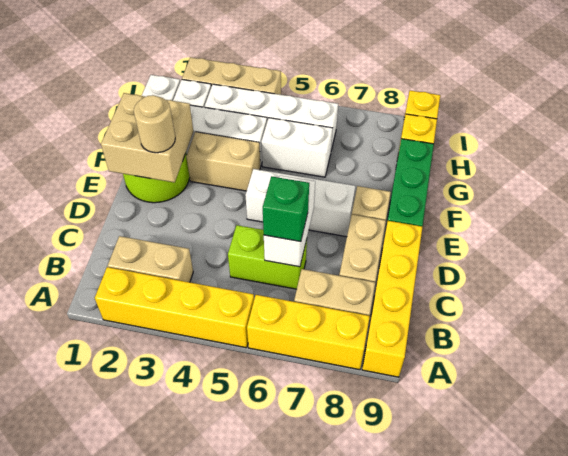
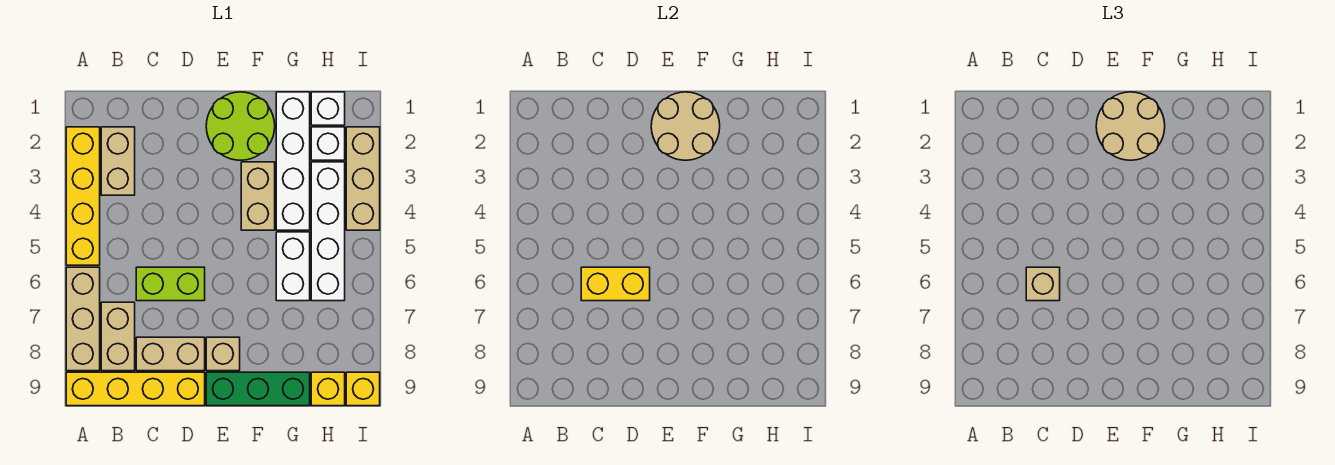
yellow brick A6:A8 level 1 -> tan brick A6:A8 level 1
lime brick C5:C6 level 1 -> lime brick C6:D6 level 1
white brick C6:D6 level 2 -> yellow brick C6:D6 level 2
green brick C6 level 3 -> tan brick C6 level 3
tan brick E1:F2 level 2 -> tan round brick E1:F2 level 2
tan round brick E2 level 3 -> tan round brick E1:F2 level 3
white brick E5:E7 level 1 -> none

